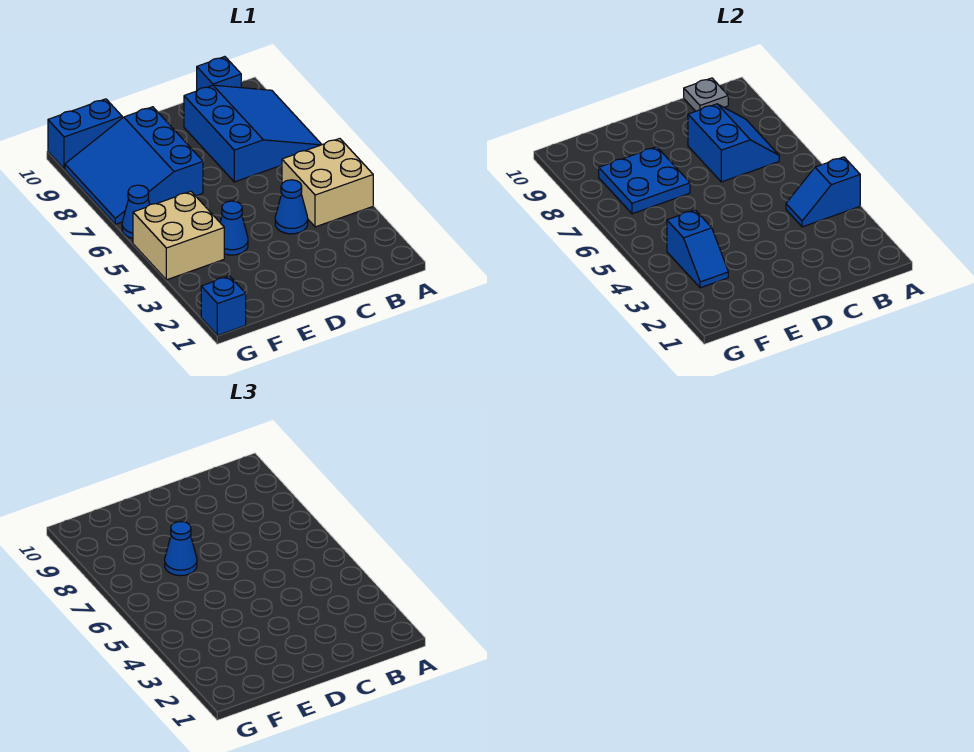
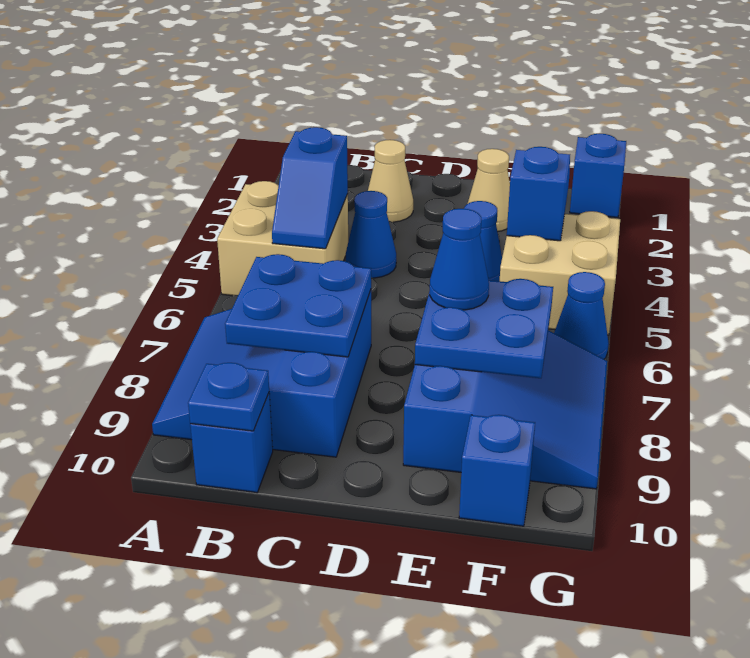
blue slope A4:B4 level 2 top A -> blue slope B4:B5 level 2 top 4
blue slope B7:C8 level 2 top C -> blue plate B7:C8 level 2
grey plate B10 level 2 -> blue plate B10 level 2
none -> tan cone C2 level 1
none -> tan cone E2 level 1
blue brick F10:G10 level 1 -> blue brick F10 level 1

